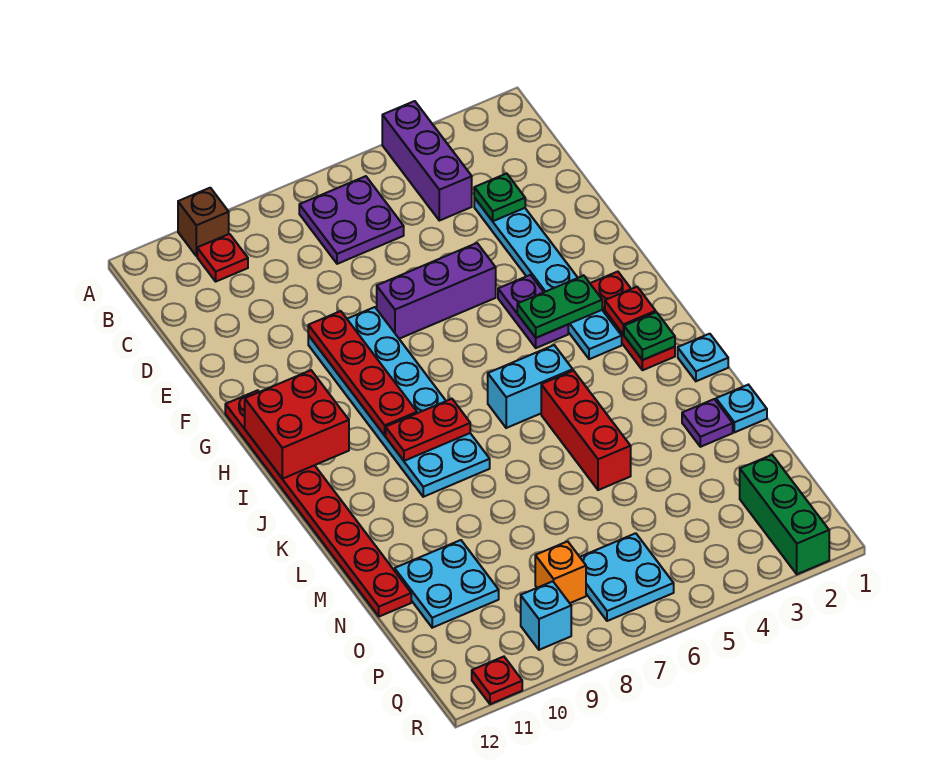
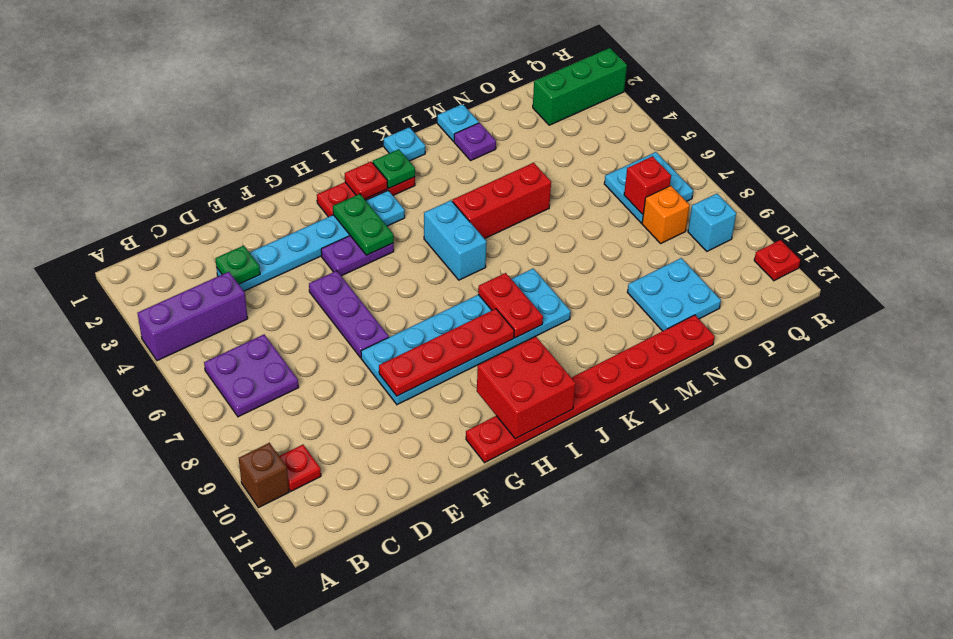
purple brick F5:F7 level 1 -> purple plate F5:F7 level 1
none -> red brick P7 level 2

